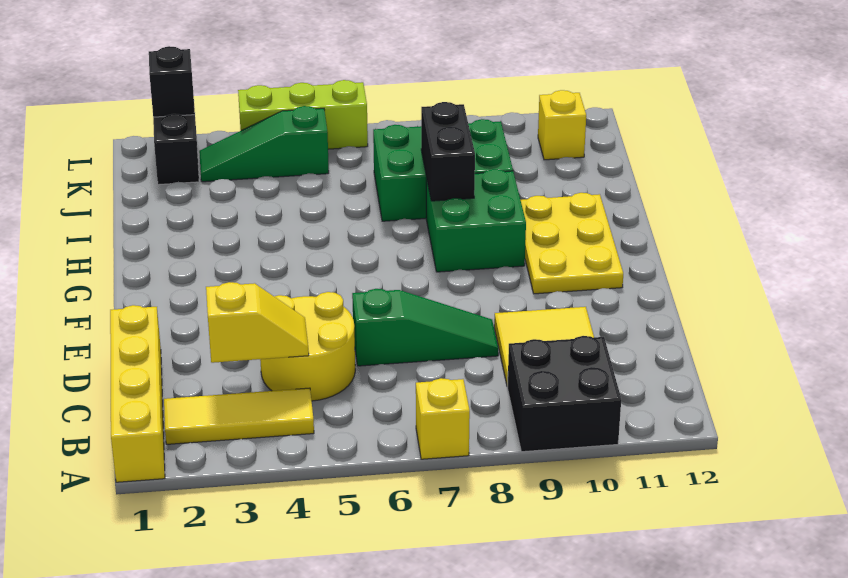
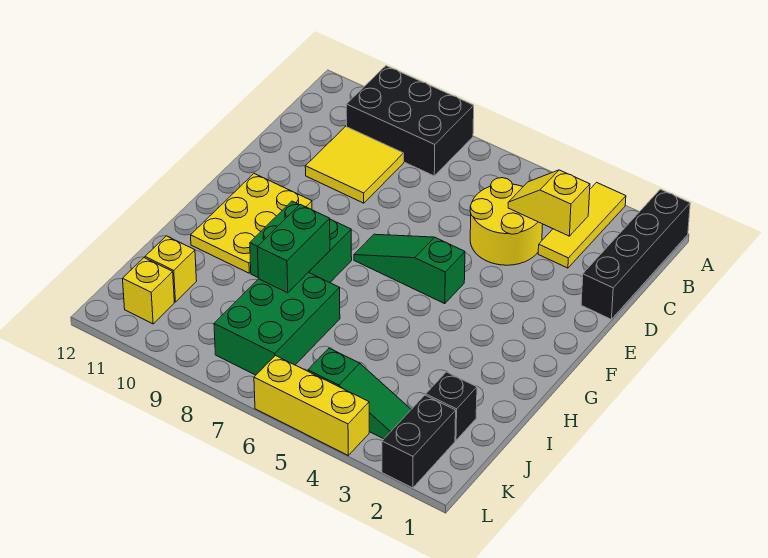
yellow brick A1:D1 level 1 -> black brick A1:D1 level 1
yellow brick A7 level 1 -> yellow brick J11 level 1
black brick A9:B10 level 1 -> black brick A8:B10 level 1
yellow tile B2:B4 level 1 -> yellow tile A3:C3 level 1
green slope D6:D8 level 1 top 6 -> green slope F5:F7 level 1 top 5
black brick H8:I8 level 2 -> green brick H8:I8 level 2
green brick I7:J9 level 1 -> green brick I7:K8 level 1
black brick L2 level 2 -> black brick J2 level 1
lime brick L4:L6 level 1 -> yellow brick L4:L6 level 1

